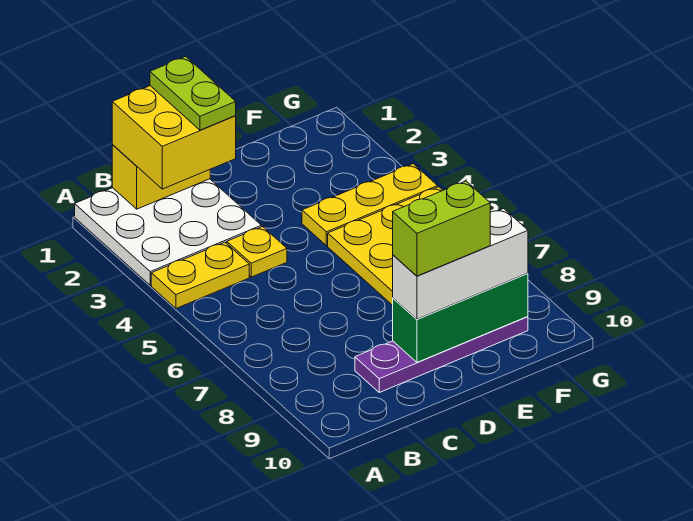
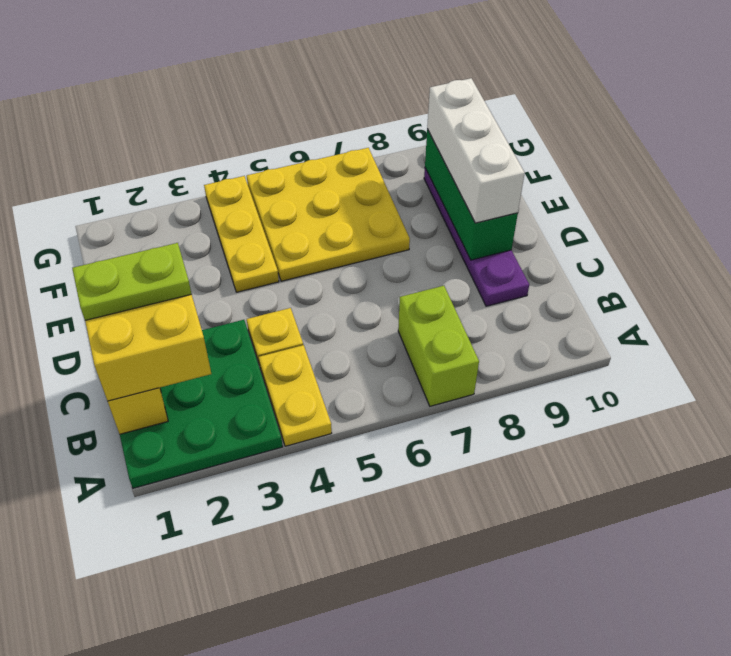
white plate A1:C3 level 1 -> green plate A1:C3 level 1
lime brick D9:E9 level 4 -> lime brick A7:B7 level 1

